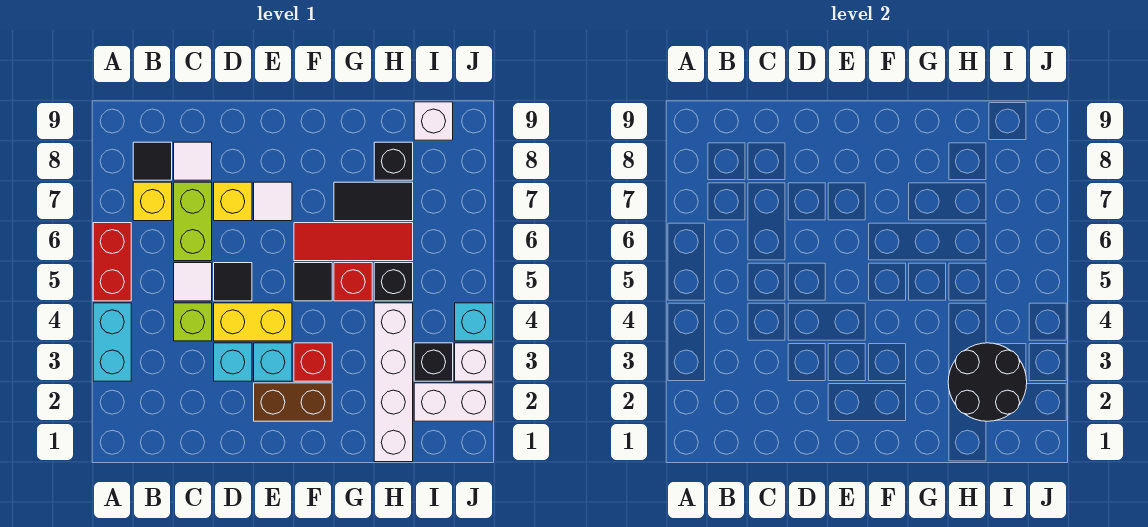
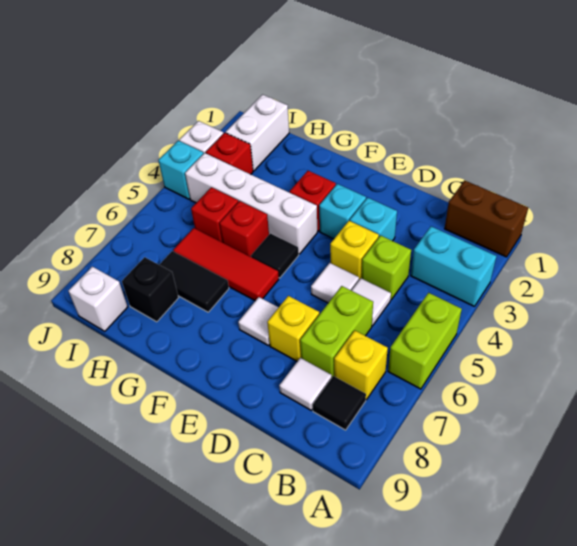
cyan brick A3:A4 level 1 -> cyan brick A3:B3 level 1
red brick A5:A6 level 1 -> lime brick A5:A6 level 1
yellow brick D4:E4 level 1 -> yellow brick D4 level 1
black tile D5 level 1 -> white tile D5 level 1
brown brick E2:F2 level 1 -> brown brick A1:B1 level 1
white brick H1:H4 level 1 -> white brick F4:I4 level 1
black round brick H2:I3 level 2 -> none
black brick H5 level 1 -> red brick H5 level 1
white brick I2:J2 level 1 -> white brick I1:I2 level 1
black brick I3 level 1 -> red brick I3 level 1

